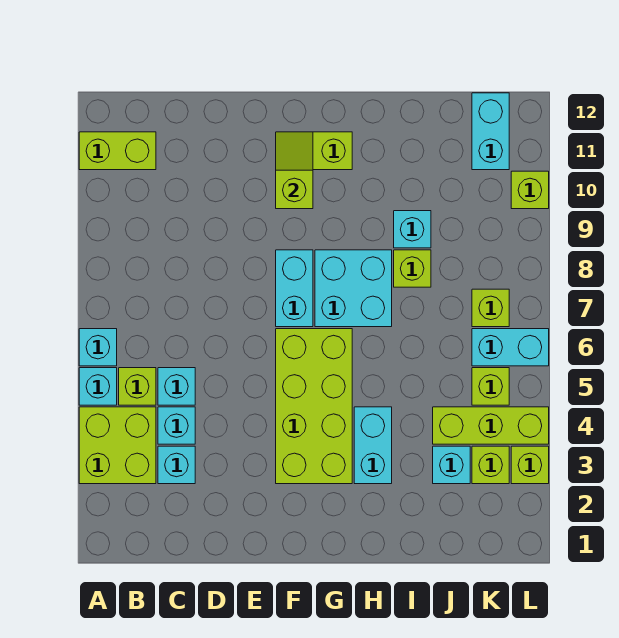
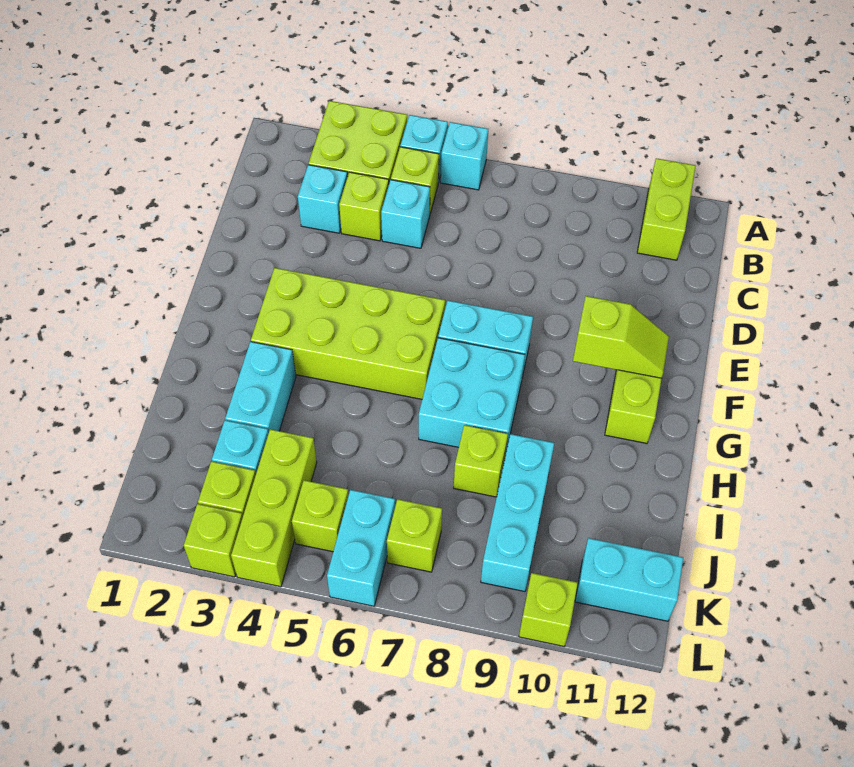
cyan brick C4 level 1 -> lime brick C4 level 1
cyan brick H3:H4 level 1 -> cyan brick H3:I3 level 1
cyan brick I9 level 1 -> cyan brick I9:K9 level 1

